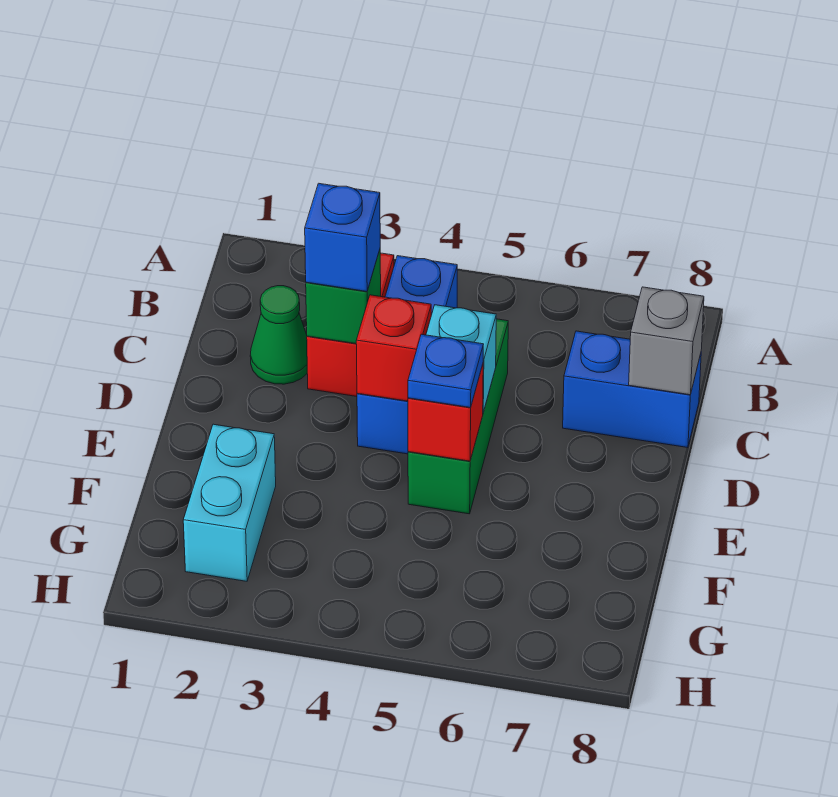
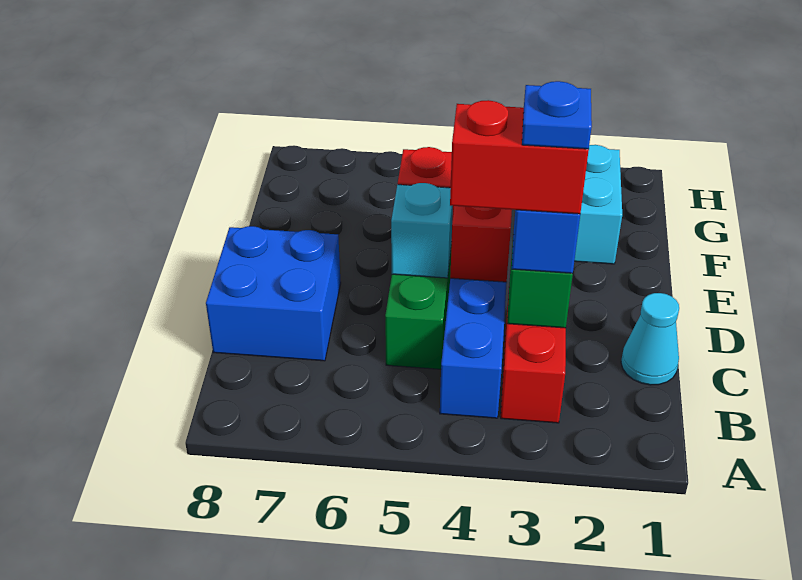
none -> cyan cone C1 level 1
green cone C2 level 1 -> none
none -> red brick C3:C4 level 4
blue brick C7:C8 level 1 -> blue brick C7:D8 level 1
grey brick C8 level 2 -> none
blue plate E5 level 3 -> blue plate C3 level 5

